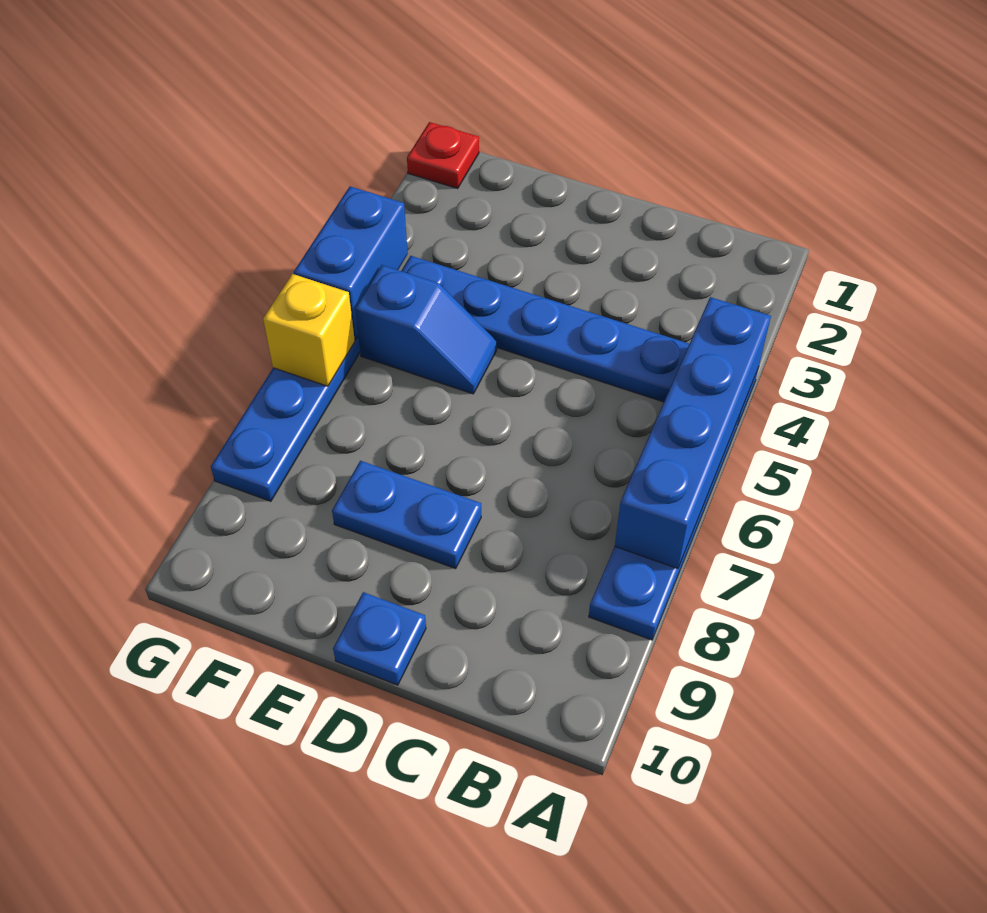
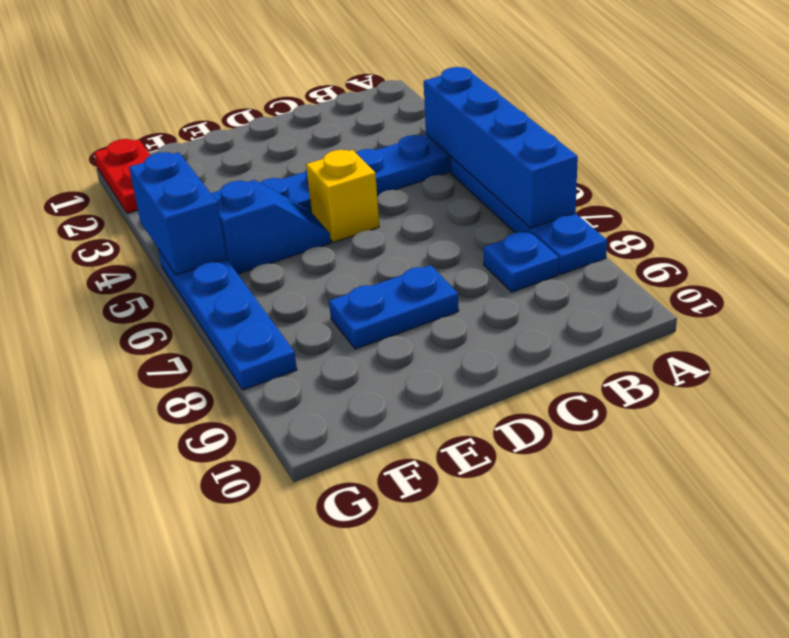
blue plate D10 level 1 -> blue plate B8 level 1
red plate G1 level 1 -> red plate G1:G2 level 1
yellow brick G6 level 2 -> yellow brick D5 level 1

